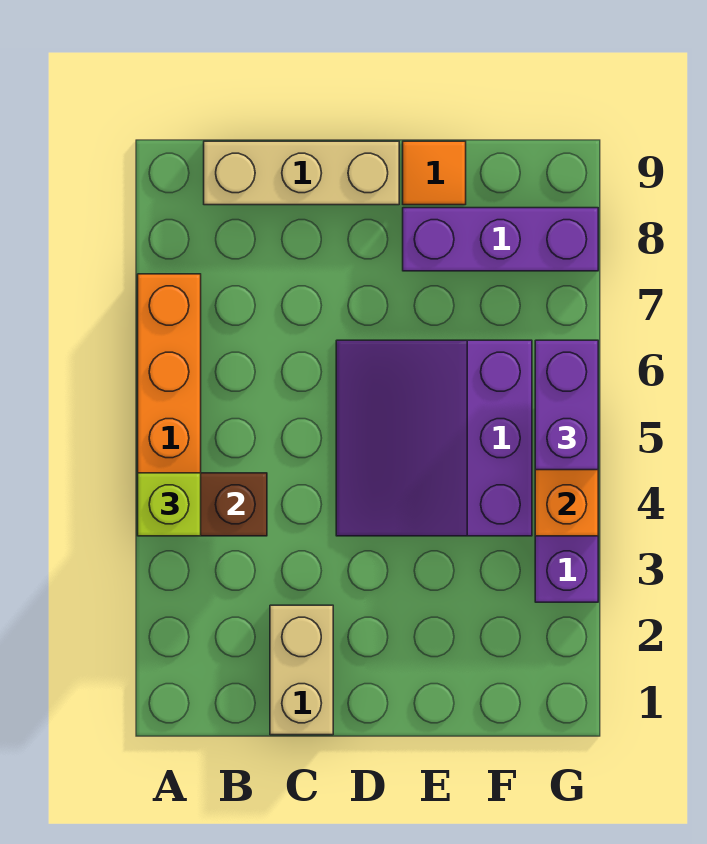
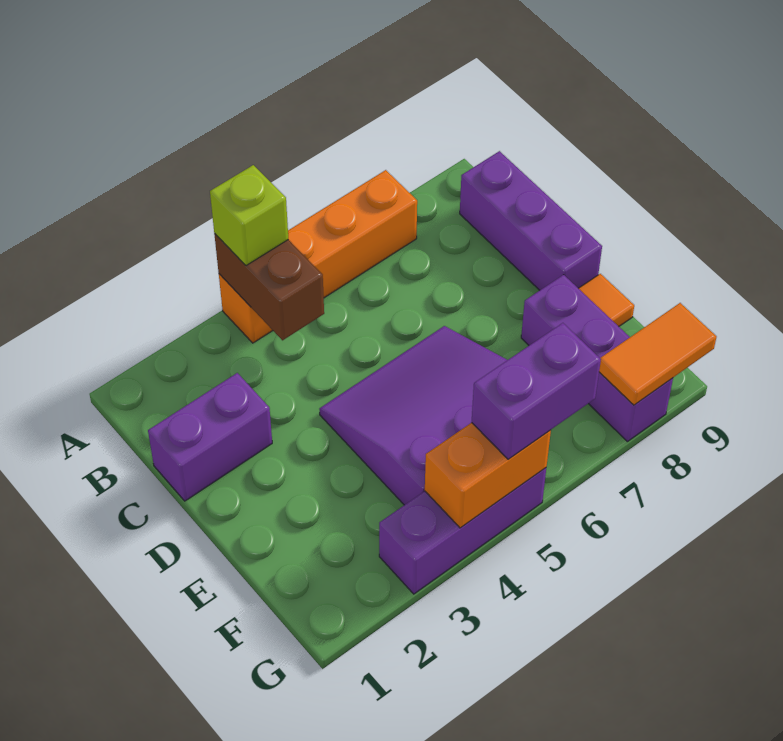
tan brick B9:D9 level 1 -> purple brick B9:D9 level 1
tan brick C1:C2 level 1 -> purple brick C1:C2 level 1
none -> orange tile G8:G9 level 2

